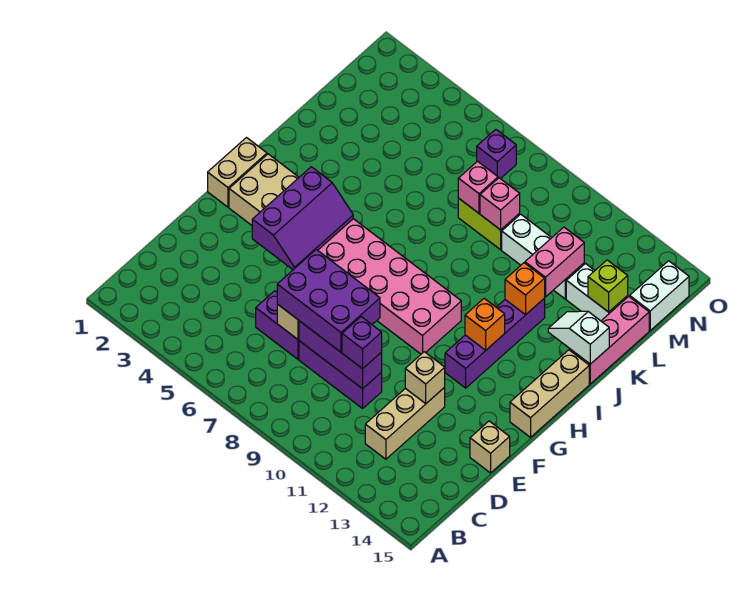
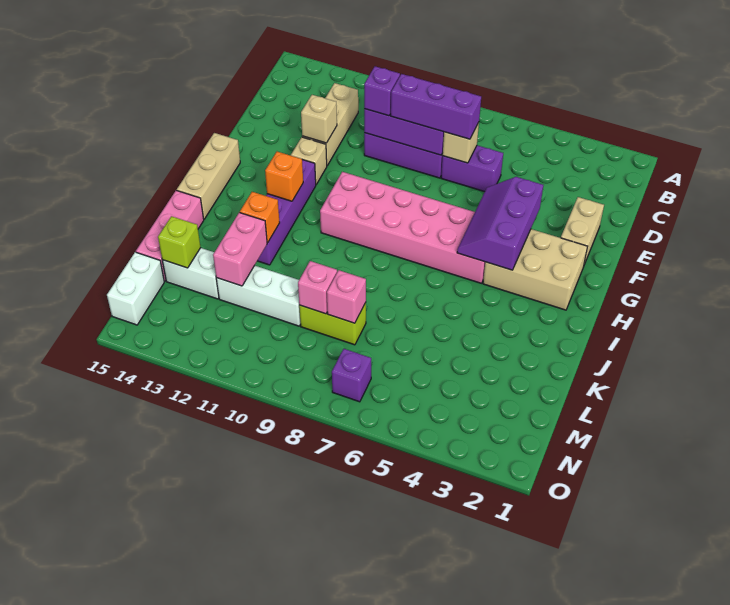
purple brick D7:E9 level 3 -> purple brick D7:D9 level 3
tan brick E15 level 1 -> tan brick F12 level 1
tan brick G1:H1 level 1 -> tan brick E2:F2 level 1
white slope J14:J15 level 2 top 15 -> none

